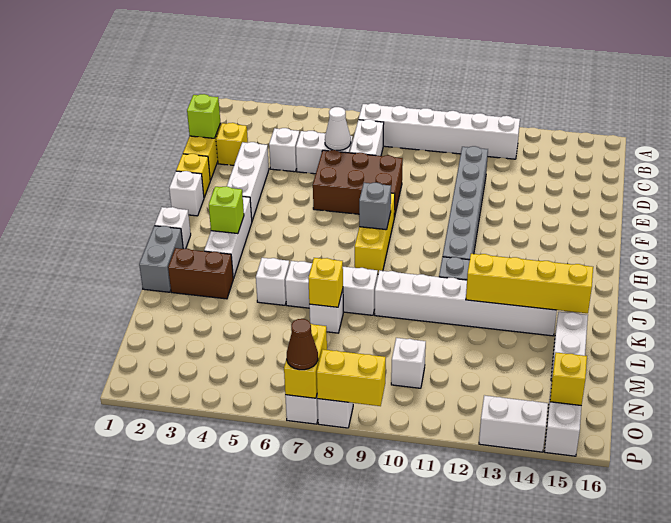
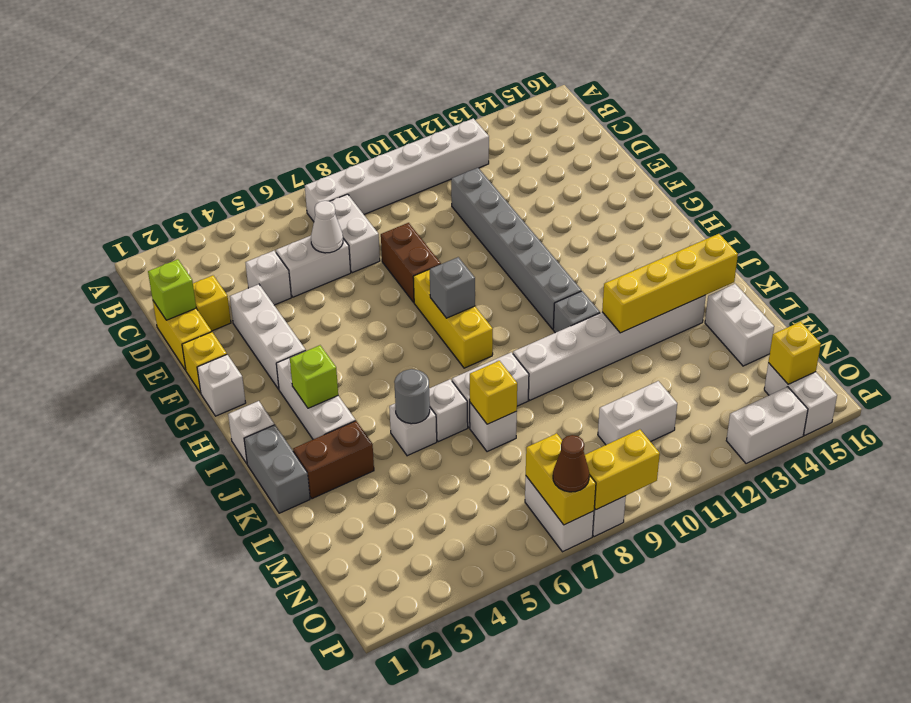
brown brick E6:F8 level 1 -> brown brick E8:F8 level 1
none -> grey round brick K5 level 2
white brick N10 level 1 -> white brick N10:N11 level 1

